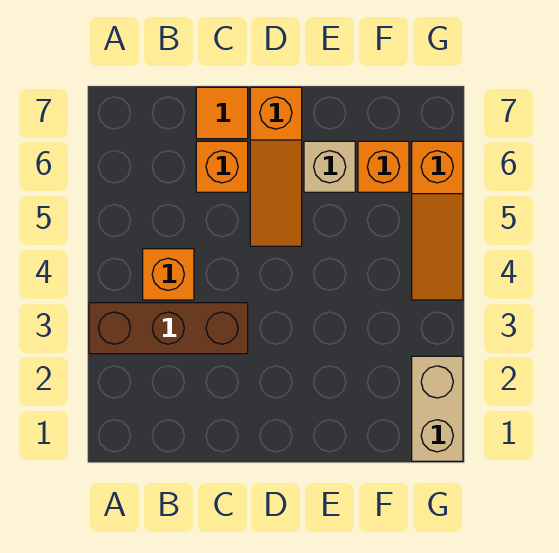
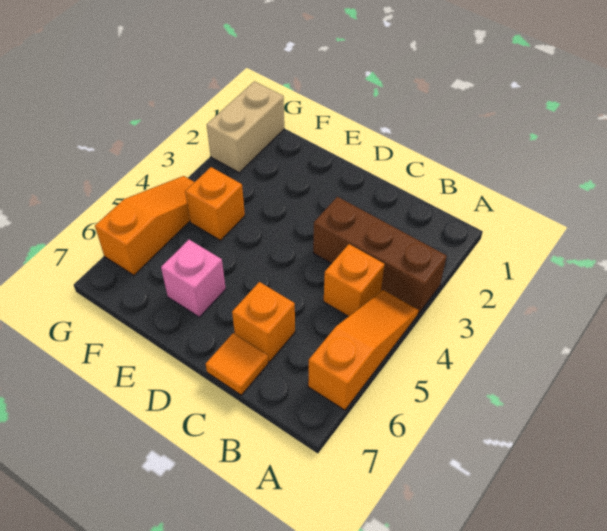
orange slope D5:D7 level 1 top 7 -> orange slope A4:A6 level 1 top 6
tan brick E6 level 1 -> pink brick E6 level 1
orange brick F6 level 1 -> orange brick F4 level 1

